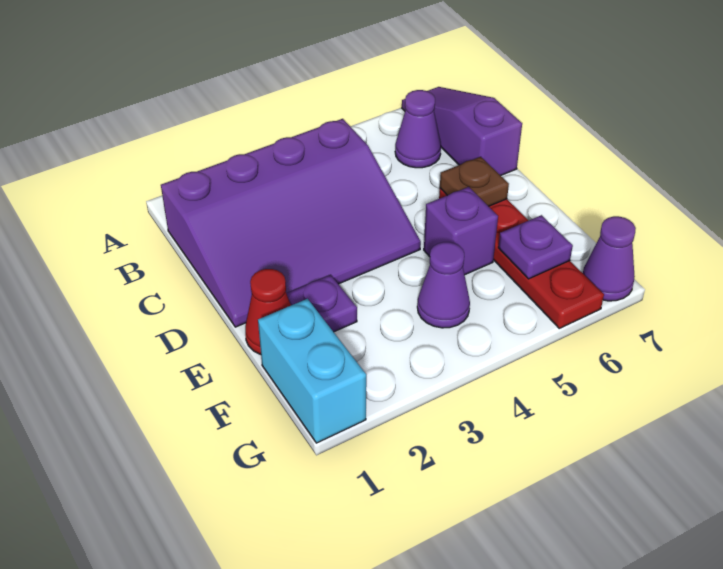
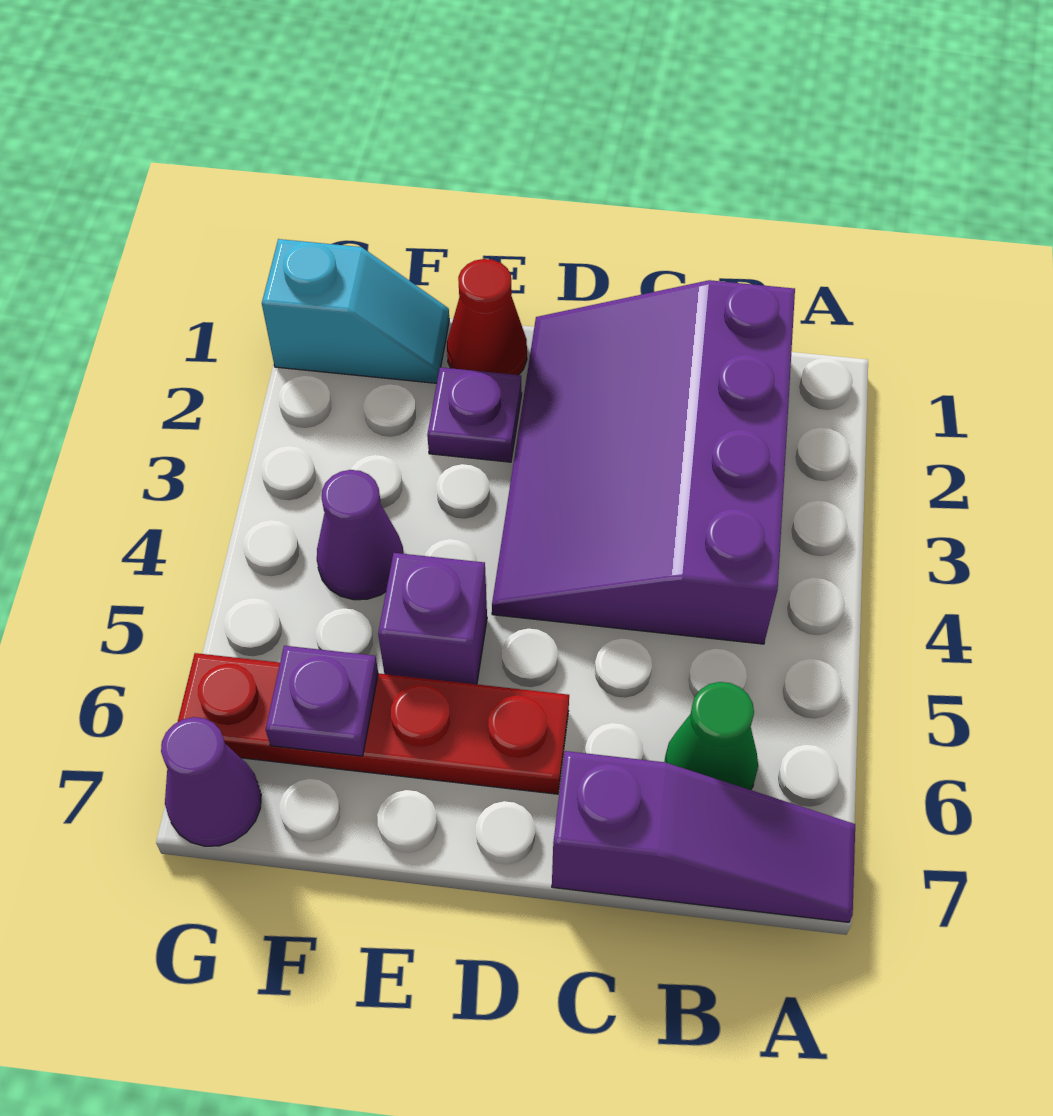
purple cone B6 level 1 -> green cone B6 level 1
brown plate D6 level 2 -> none
cyan brick F1:G1 level 1 -> cyan slope F1:G1 level 1 top G

